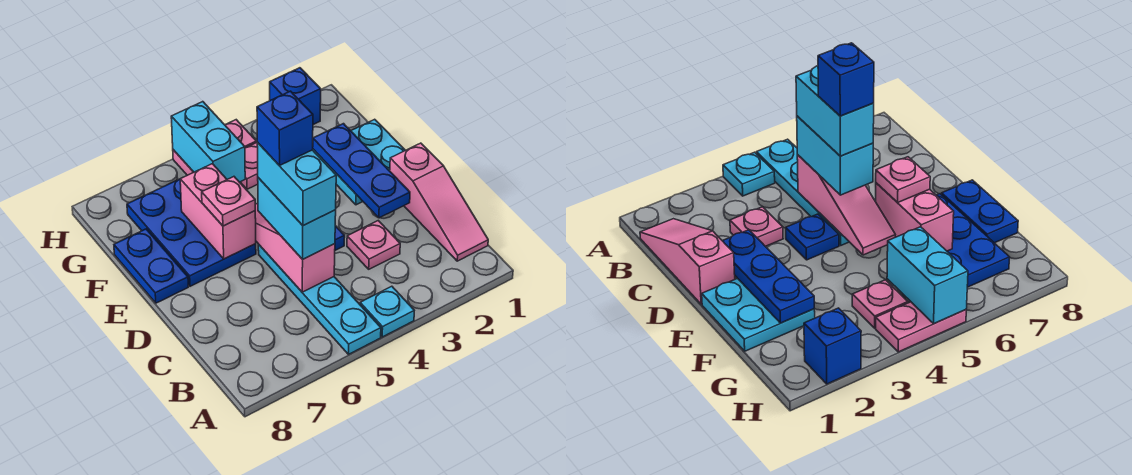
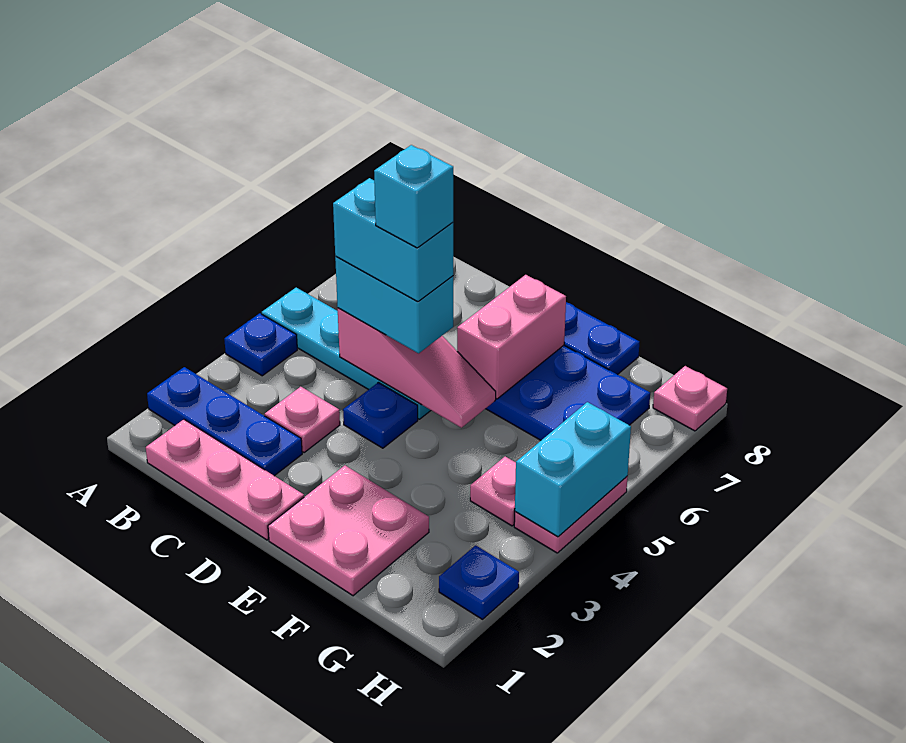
cyan plate A4 level 1 -> blue plate A4 level 1
pink slope B1:D1 level 1 top D -> pink plate B1:D1 level 1
blue plate D2:F2 level 2 -> blue plate A2:C2 level 1
blue brick D5 level 5 -> cyan brick D5 level 5
cyan plate E1:F2 level 1 -> pink plate E1:F2 level 1
pink brick E6:F6 level 2 -> pink brick E6:E7 level 2
pink plate E6 level 3 -> pink plate H8 level 1
cyan brick G5:H5 level 2 -> cyan brick H4:H5 level 2
blue brick H2 level 1 -> blue plate H2 level 1

